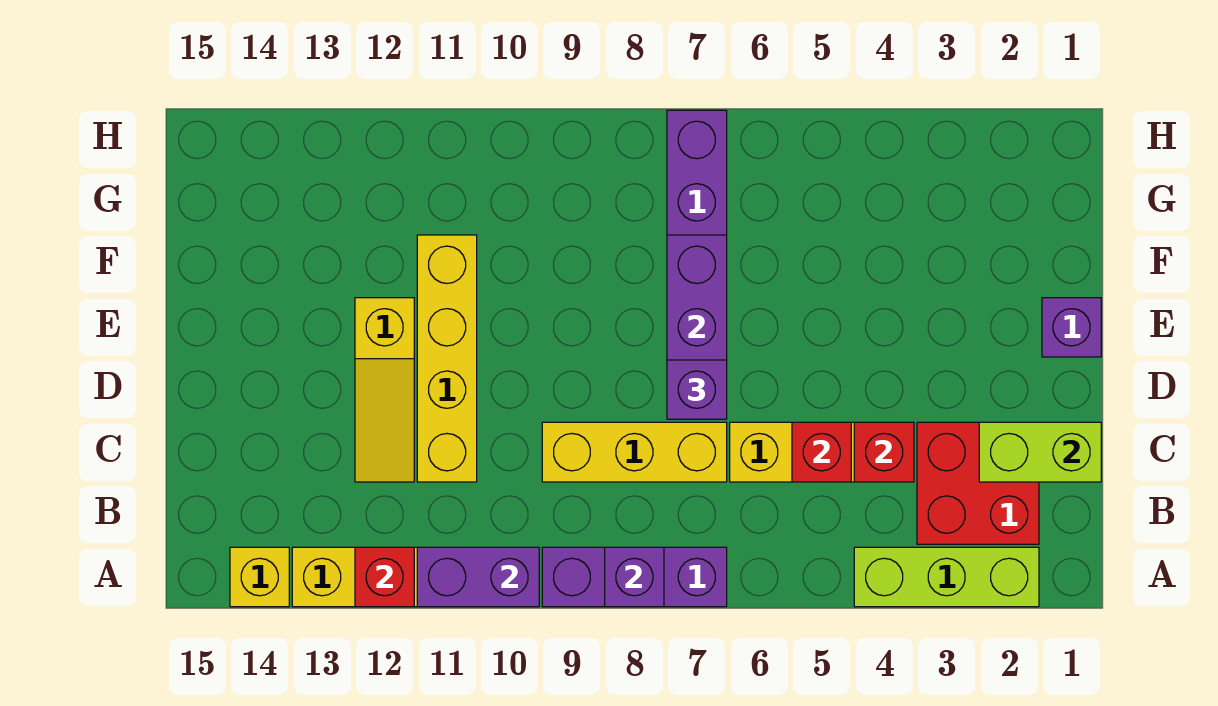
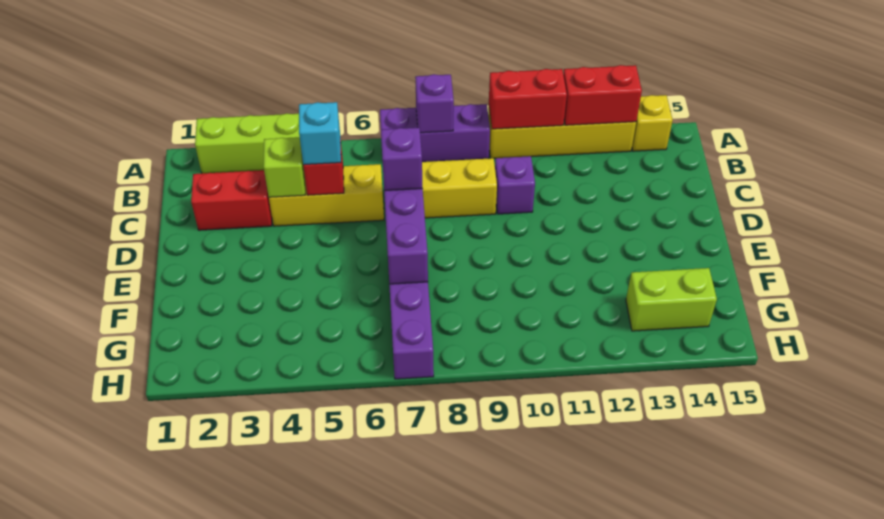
purple brick A10:A11 level 2 -> red brick A10:A11 level 2
red brick A12 level 2 -> red brick A12:A13 level 2
red brick B2:C3 level 1 -> red brick C2:C3 level 1
lime brick C1:C2 level 2 -> lime brick G13:G14 level 1
red brick C4 level 2 -> lime brick C4 level 2
none -> cyan brick C5 level 3
yellow brick C11:F11 level 1 -> none
yellow slope C12:E12 level 1 top E -> none
purple brick E1 level 1 -> purple brick C10 level 1

